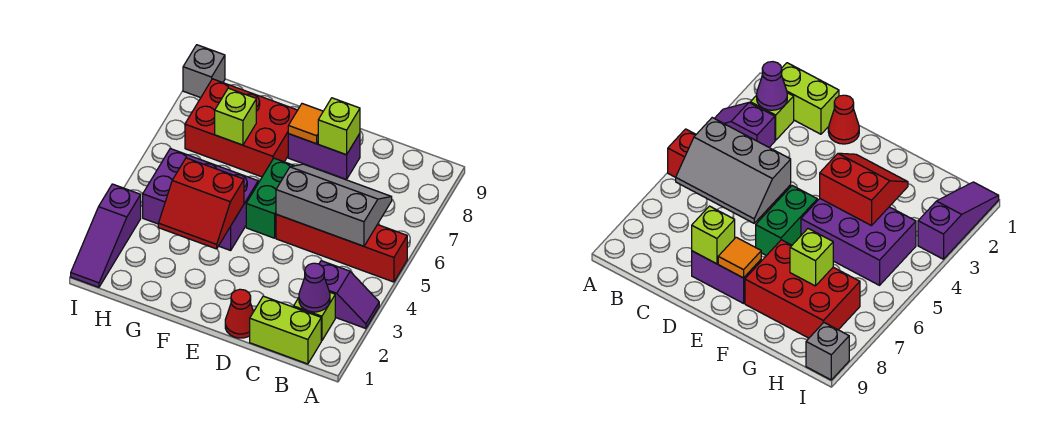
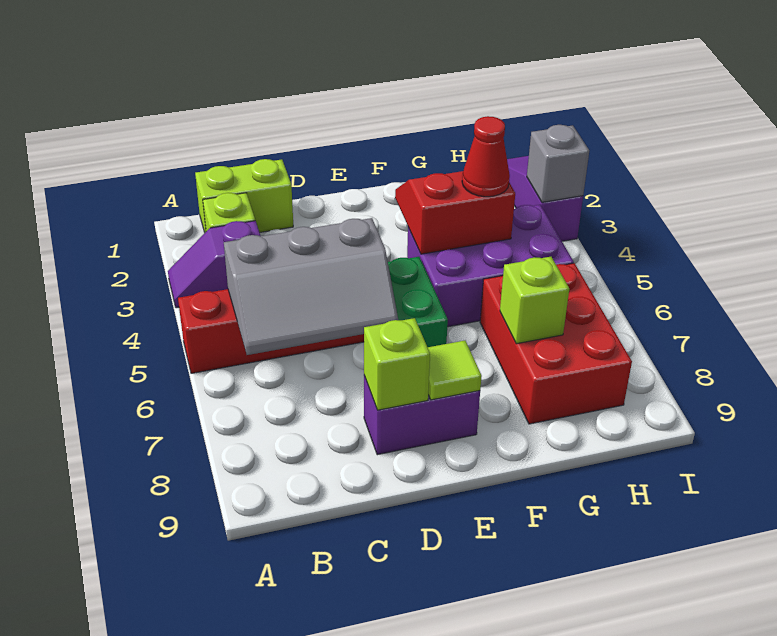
purple cone B2 level 2 -> none
red cone D1 level 1 -> red cone G4 level 3
orange tile E8 level 2 -> lime tile E8 level 2
red brick F7:H8 level 1 -> red brick G6:H8 level 1
grey brick I9 level 1 -> grey brick I3 level 2

